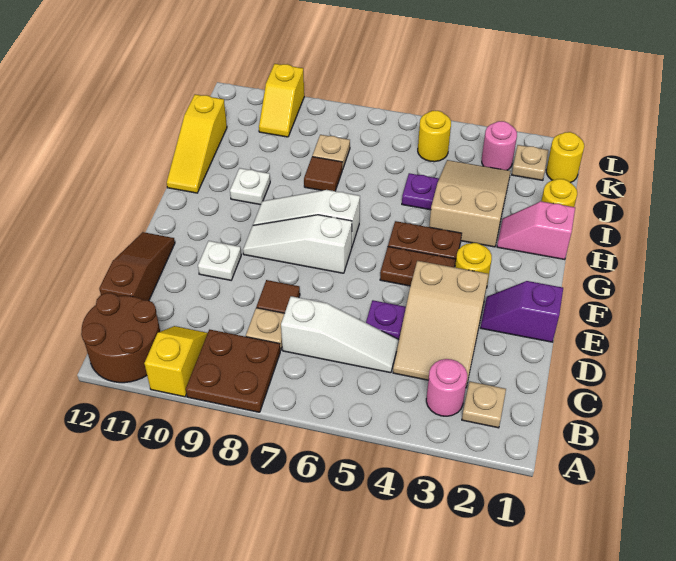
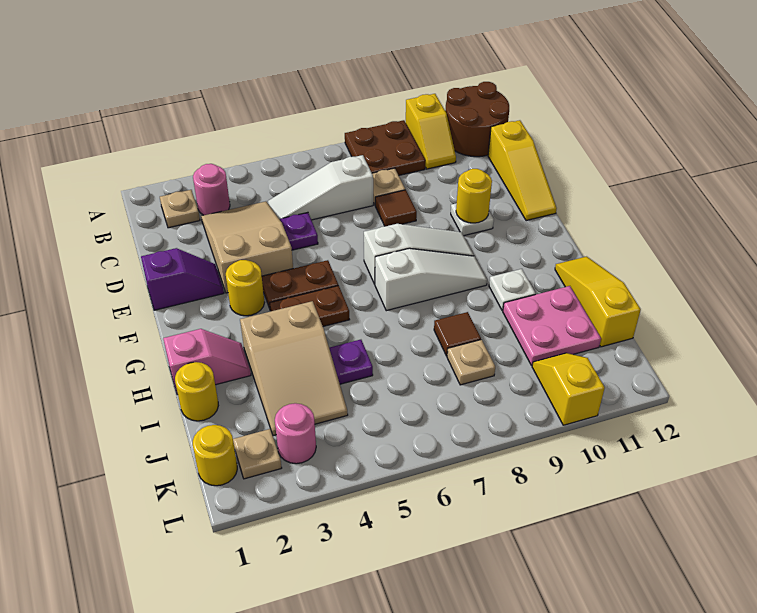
brown slope C12:E12 level 1 top C -> yellow slope C12:E12 level 1 top C
none -> pink plate I10:J11 level 1
yellow round brick K5 level 1 -> yellow round brick E10 level 2

